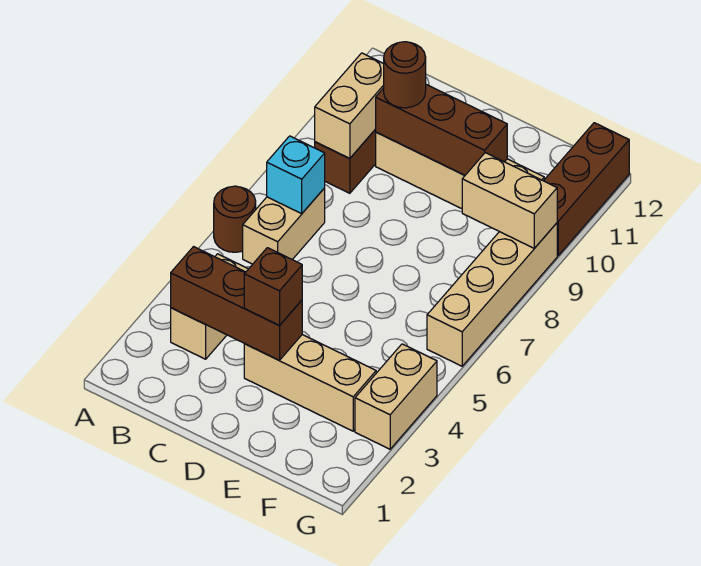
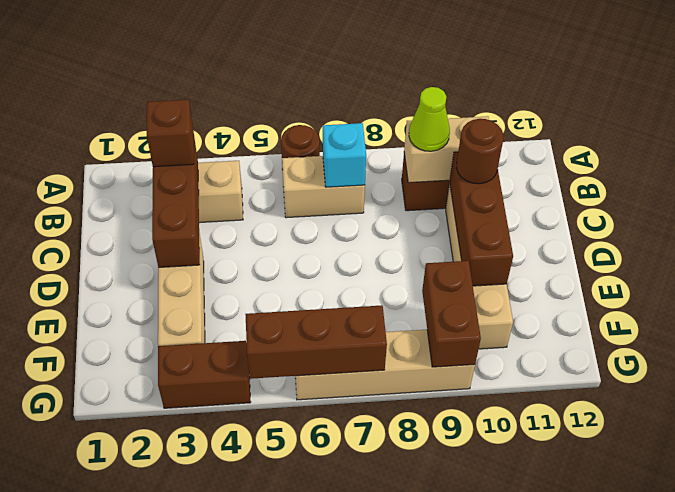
none -> lime cone B9 level 3
brown brick D3 level 3 -> brown brick B3 level 3
tan brick F9:G9 level 2 -> brown brick F9:G9 level 2
tan brick G3:G4 level 1 -> brown brick G3:G4 level 1
brown brick G10:G12 level 1 -> brown brick G5:G7 level 2

